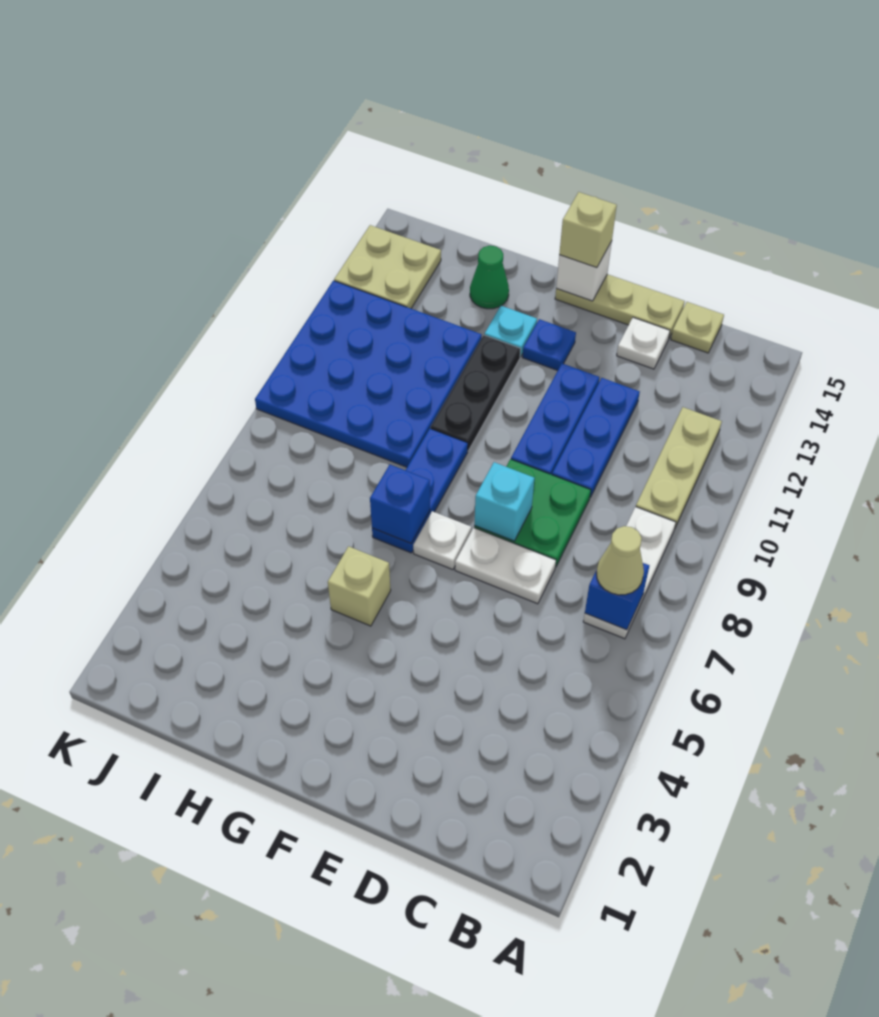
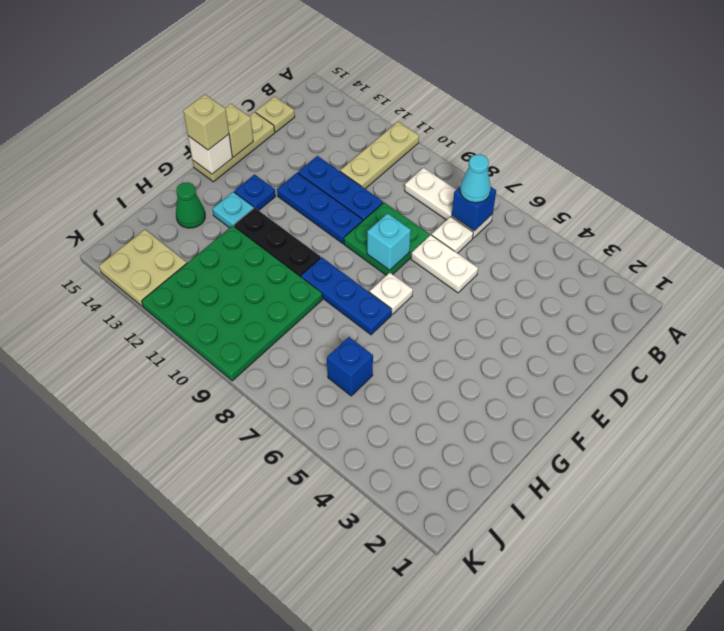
tan cone B7 level 3 -> cyan cone B7 level 3
tan plate B10:B12 level 1 -> tan plate A11:C11 level 1
white plate D7:E7 level 1 -> white plate D6:D7 level 1
white plate D14 level 1 -> white plate C7 level 1
tan brick G5 level 1 -> tan brick E15 level 2
blue brick G7 level 2 -> blue brick I6 level 1
blue plate H9:K12 level 1 -> green plate H9:K12 level 1

